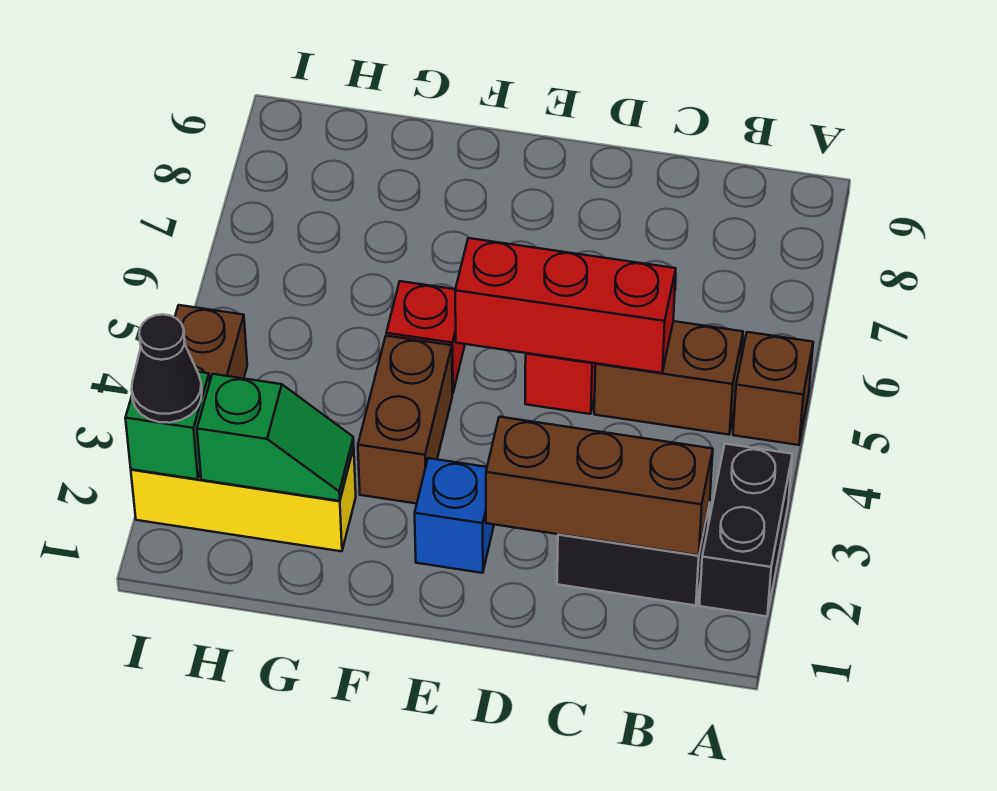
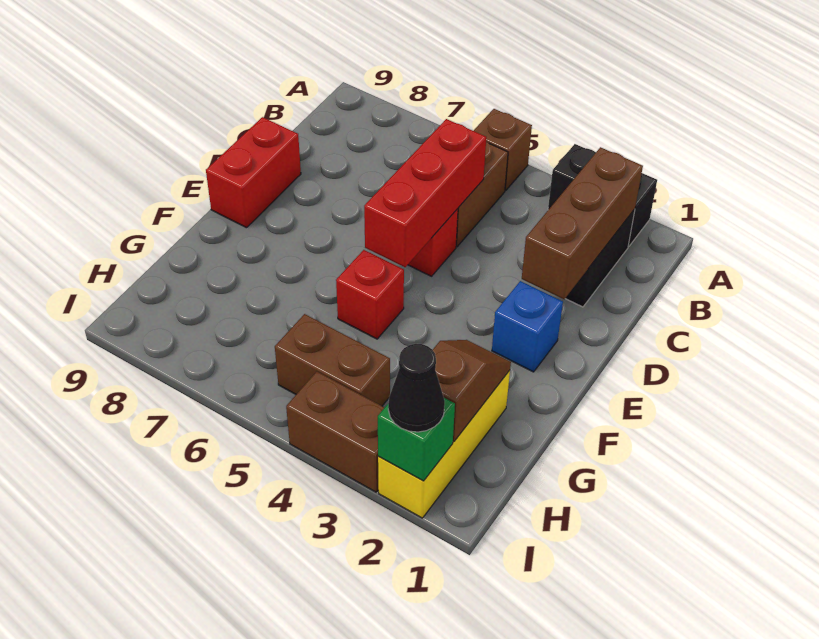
none -> red brick D9:E9 level 1
brown brick F3:F4 level 1 -> brown brick H4:H5 level 1
green slope G2:H2 level 2 top H -> brown slope G2:H2 level 2 top H

